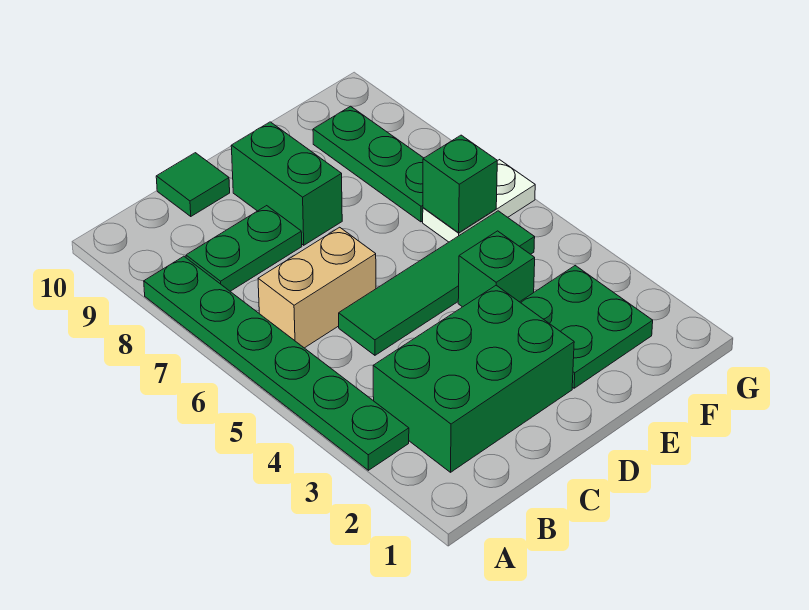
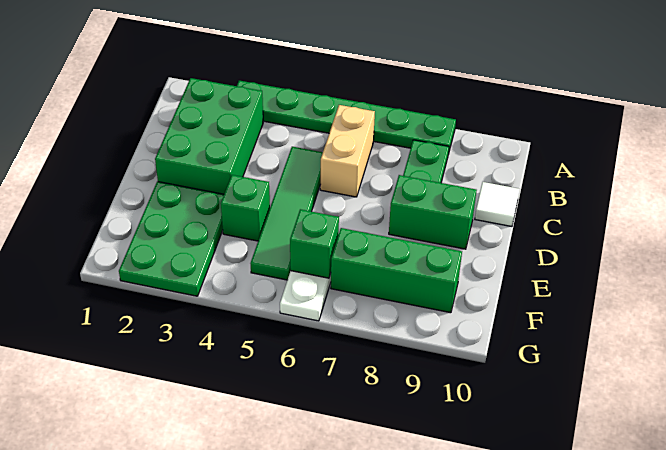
green tile C10 level 1 -> white tile C10 level 1
green plate E2:F3 level 1 -> green plate E2:G3 level 1
green plate F7:F9 level 1 -> green brick F7:F9 level 1

